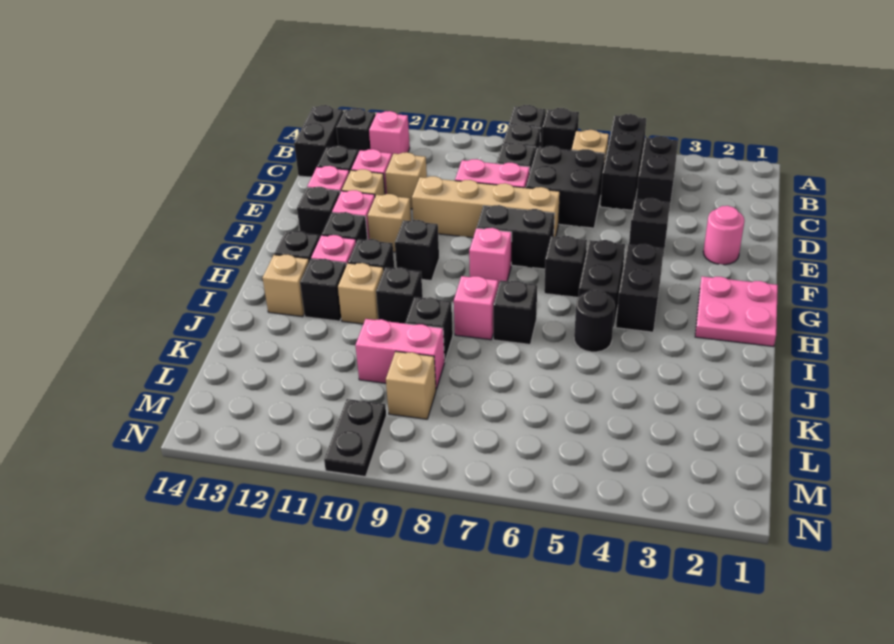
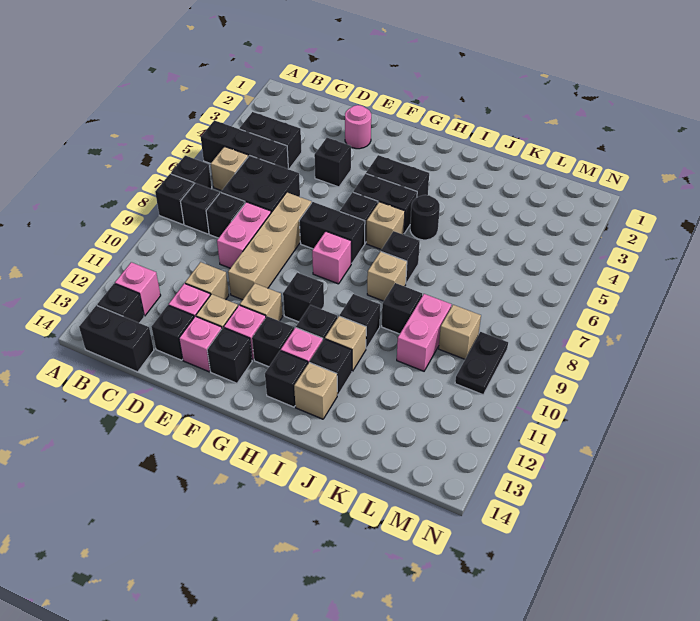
black brick F7:F8 level 1 -> black brick F7:G7 level 1
pink plate G1:H2 level 1 -> none
none -> tan brick H6 level 1
pink brick I8 level 1 -> tan brick I8 level 1
black plate M10:N10 level 1 -> black plate M9:M10 level 1

